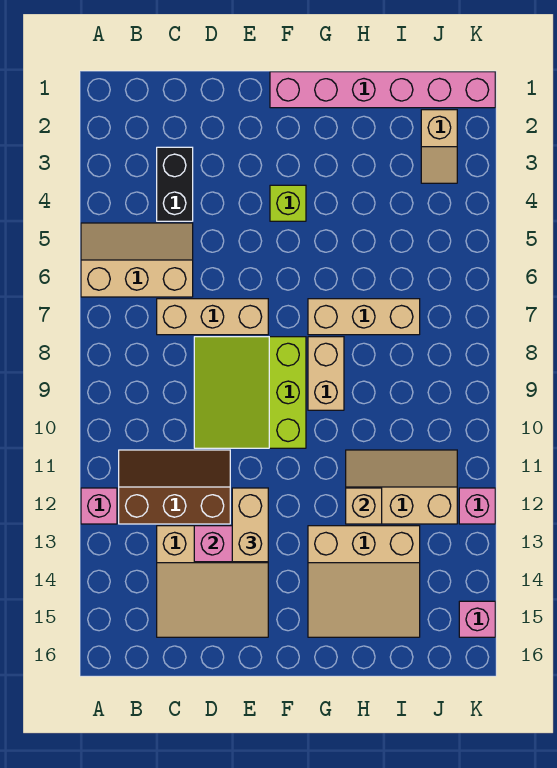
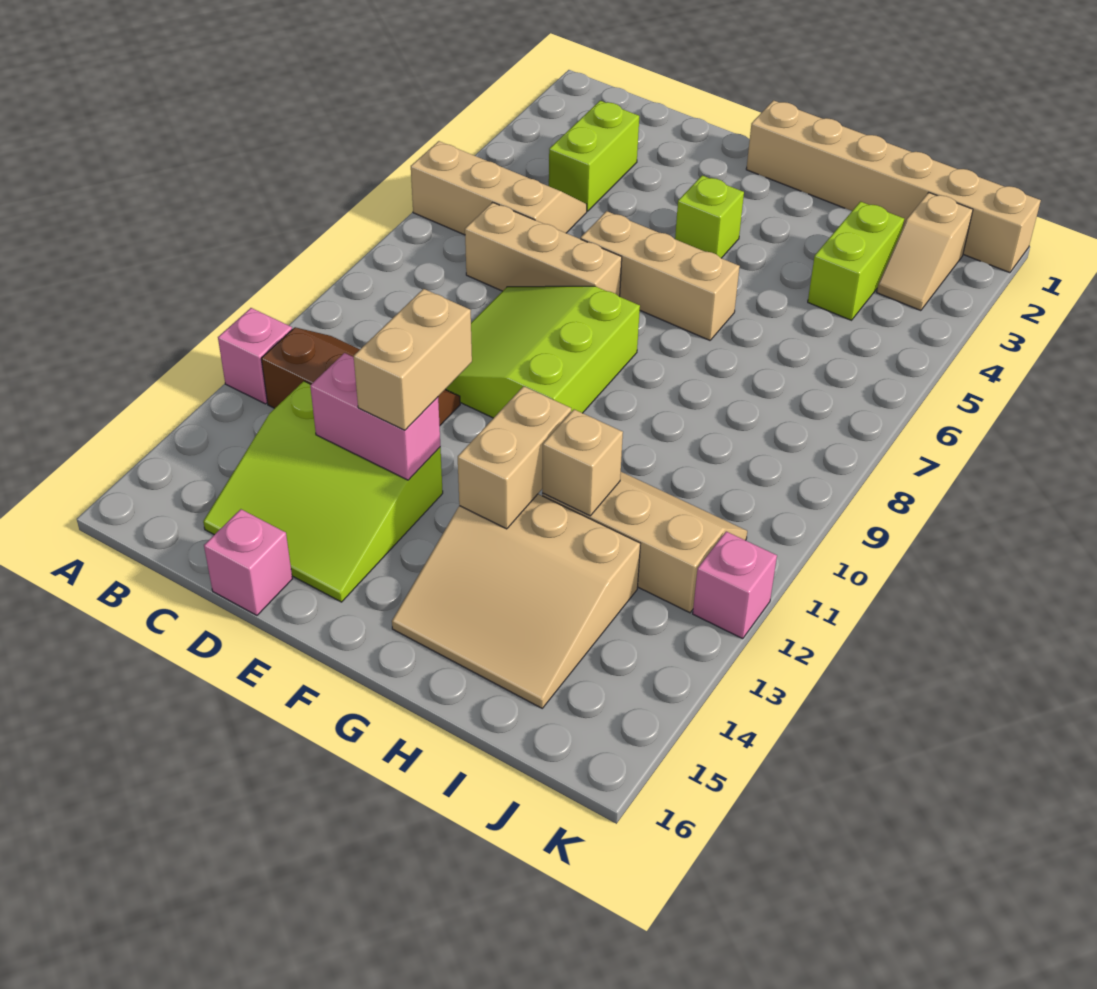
black brick C3:C4 level 1 -> lime brick C3:C4 level 1
tan slope C13:E15 level 1 top 13 -> lime slope C13:E15 level 1 top 13
pink brick F1:K1 level 1 -> tan brick F1:K1 level 1
tan brick G7:I7 level 1 -> tan brick E6:G6 level 1
tan brick G8:G9 level 1 -> tan brick G12:G13 level 2
none -> lime brick I3:I4 level 1
pink brick K15 level 1 -> pink brick D16 level 1

